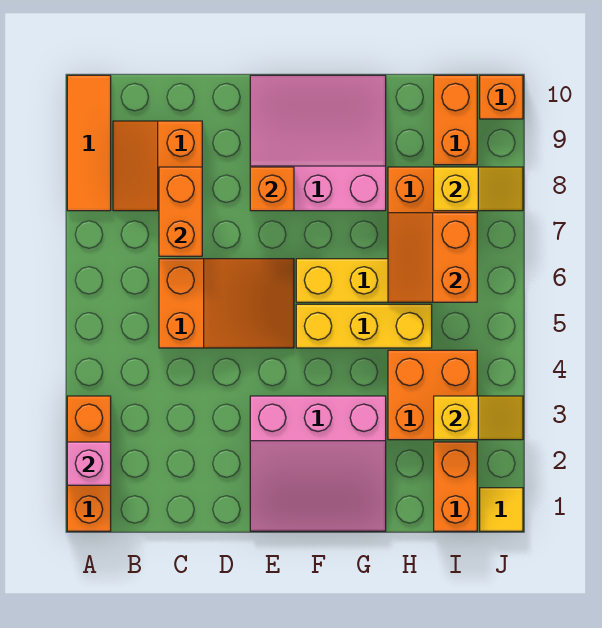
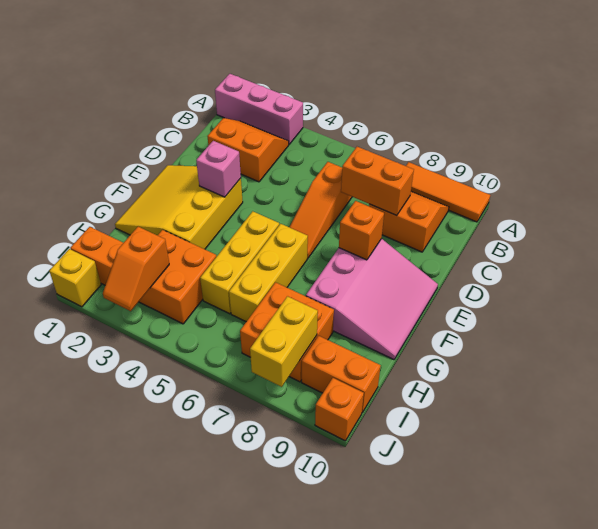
orange brick A1:A3 level 1 -> pink brick A1:A3 level 1
pink brick A2 level 2 -> pink brick E3 level 2
orange slope C5:E6 level 1 top C -> orange slope C6:E6 level 1 top C
pink slope E1:G3 level 1 top 3 -> yellow slope E1:G3 level 1 top 3
orange slope H6:I7 level 2 top I -> orange slope B2:C3 level 1 top C
yellow slope I3:J3 level 2 top I -> orange slope I3:J3 level 2 top I
yellow slope I8:J8 level 2 top I -> yellow brick I8:J8 level 2
yellow tile J1 level 1 -> yellow brick J1 level 1

